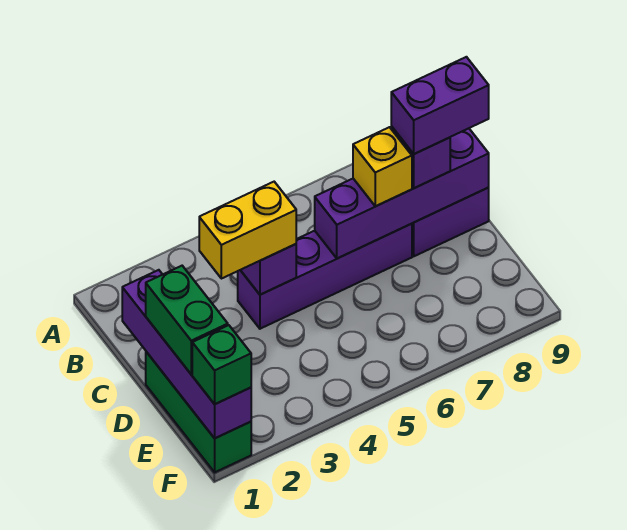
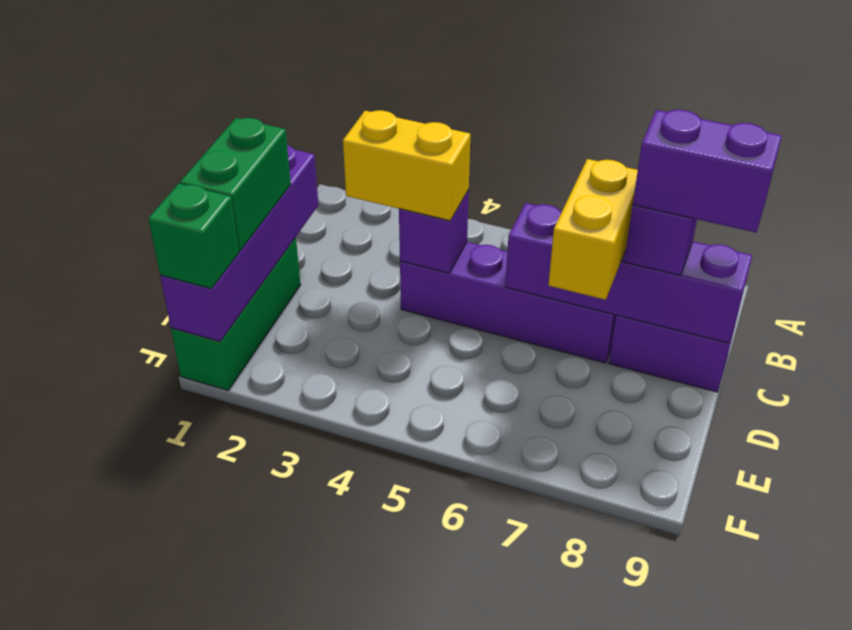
yellow brick C7 level 3 -> yellow brick C7:D7 level 3

